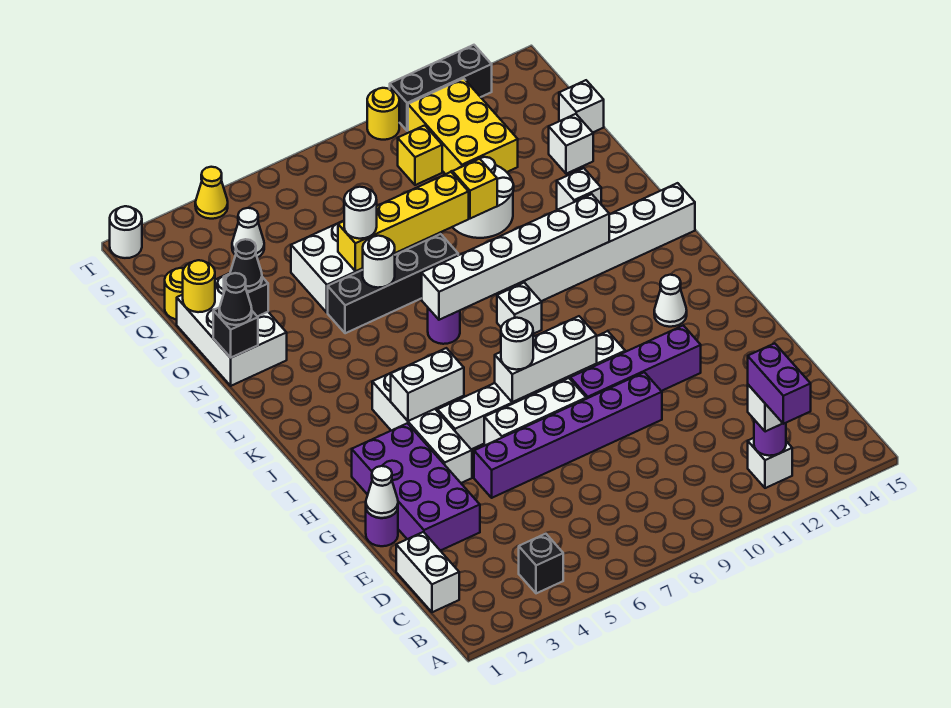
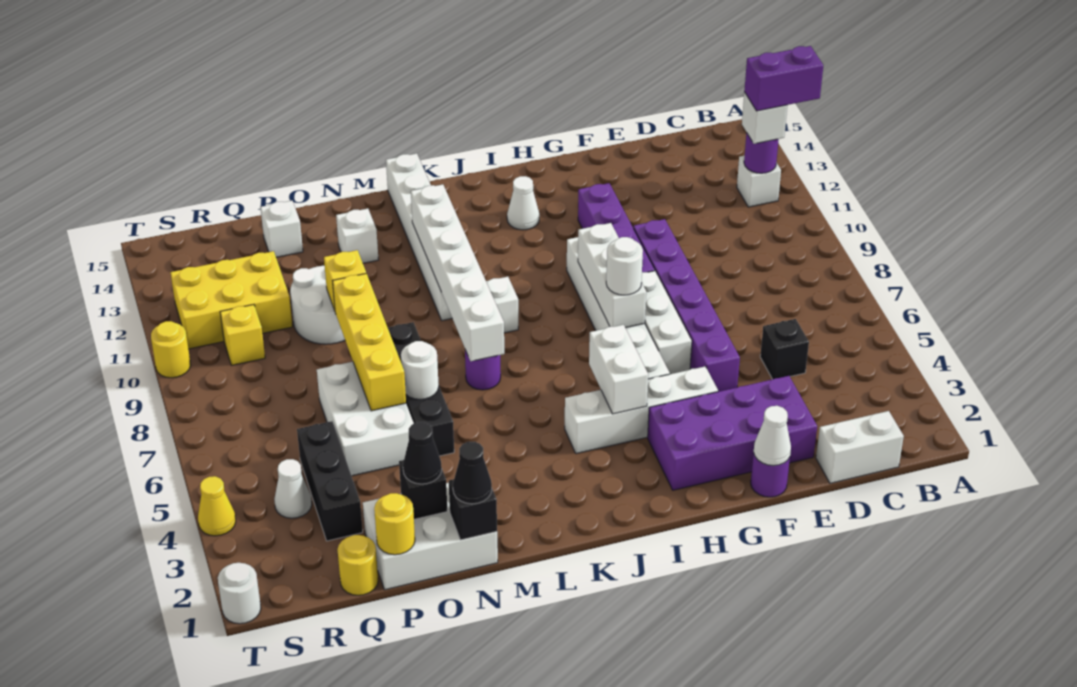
black brick B4 level 1 -> black brick D5 level 1
white round brick O6 level 3 -> none
white brick Q15 level 1 -> none
black brick T11:T13 level 1 -> black brick Q3:Q5 level 1

